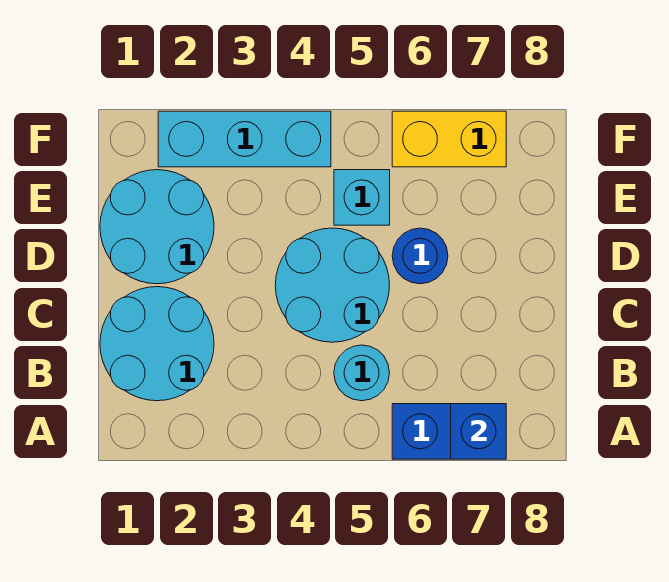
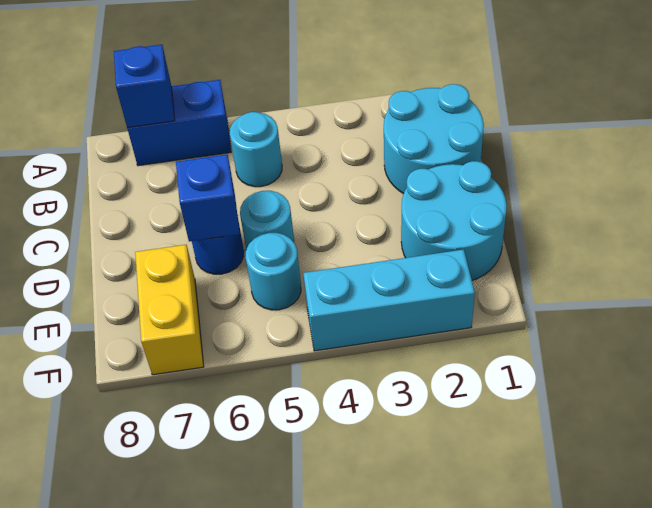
cyan round brick C4:D5 level 1 -> cyan round brick D5 level 1
none -> blue brick D6 level 2
cyan brick E5 level 1 -> cyan round brick E5 level 1
yellow brick F6:F7 level 1 -> yellow brick E7:F7 level 1

